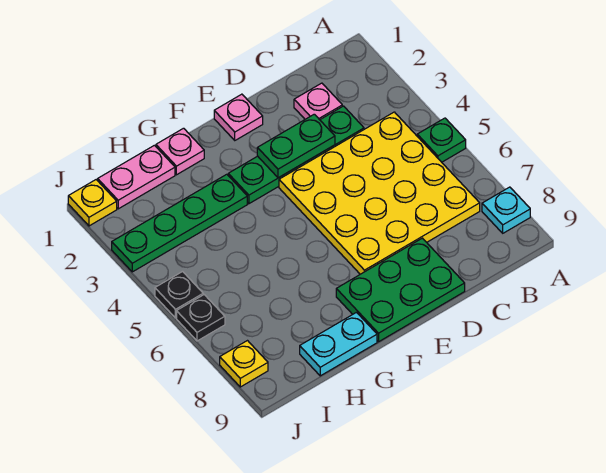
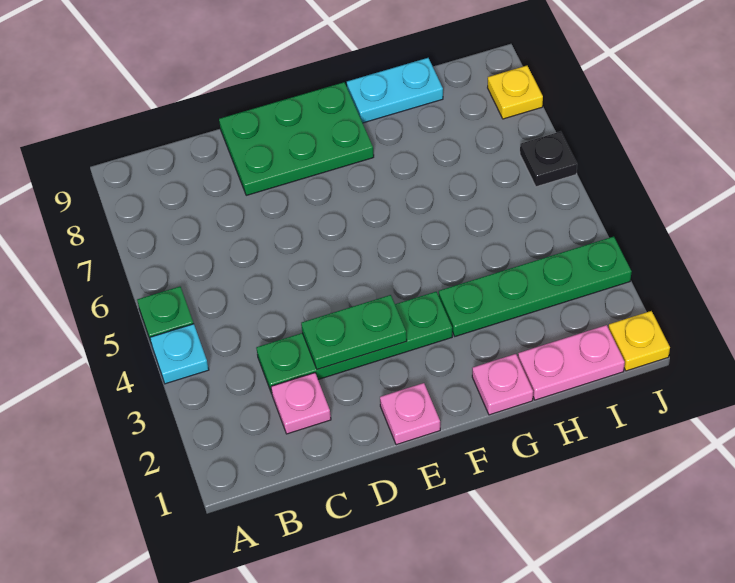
cyan plate A8 level 1 -> cyan plate A4 level 1
yellow plate B4:E7 level 1 -> none
black plate J5 level 1 -> none

